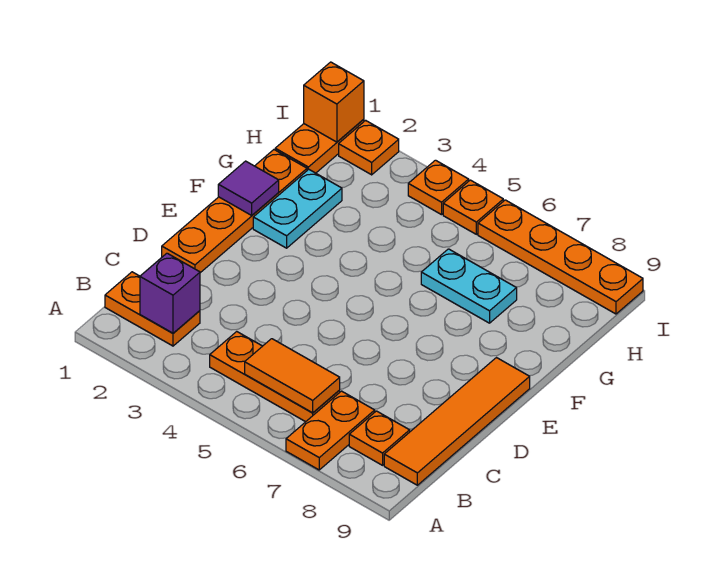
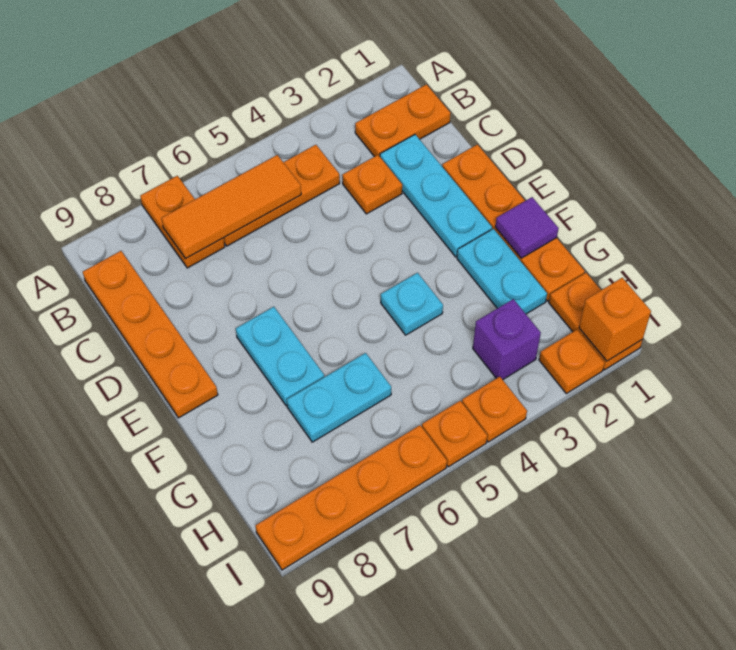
purple brick B2 level 2 -> purple brick H3 level 1
orange tile B5:B6 level 2 -> orange tile B5:B7 level 2
orange plate B8 level 1 -> orange plate C3 level 1
orange tile B9:E9 level 1 -> orange plate B9:E9 level 1
none -> cyan plate C2:E2 level 1
none -> cyan plate E7:F7 level 1
none -> cyan plate F4 level 1

